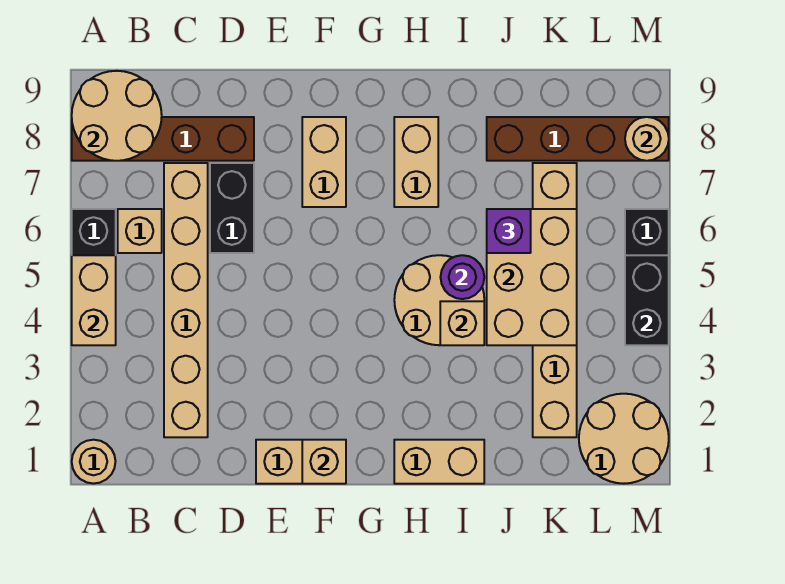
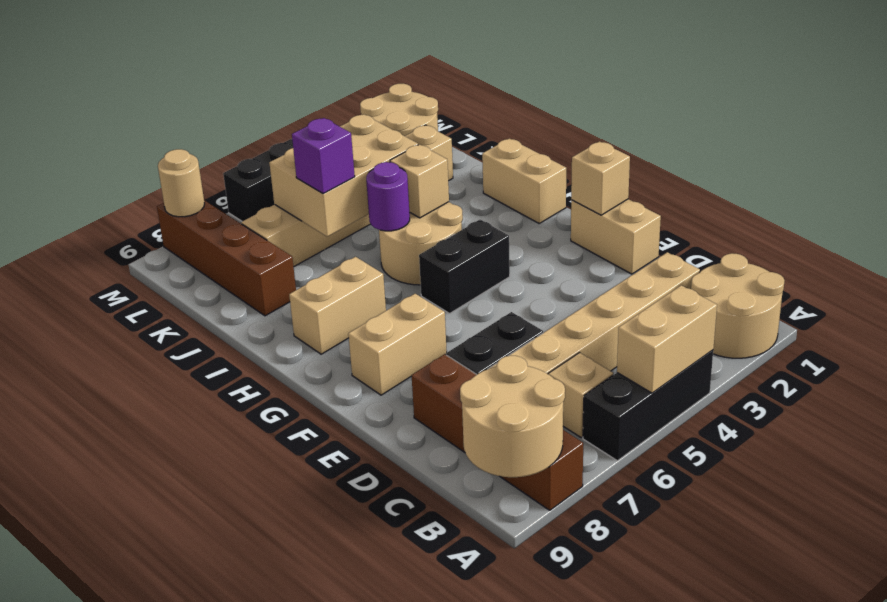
tan round brick A1 level 1 -> tan round brick A1:B2 level 1
black brick M4:M5 level 2 -> black brick G4:G5 level 1

